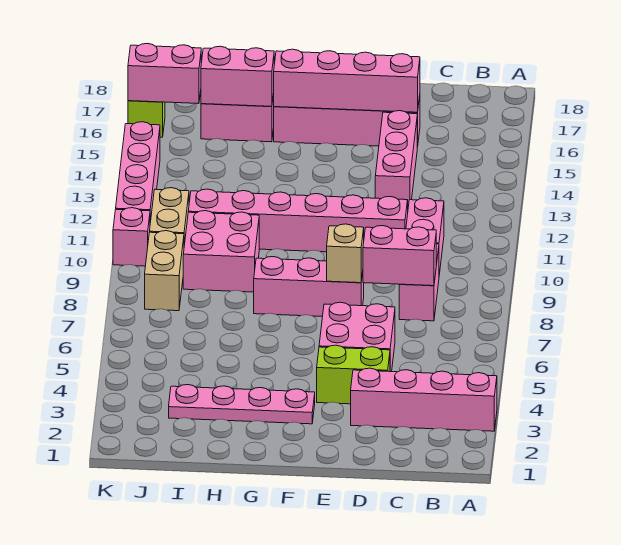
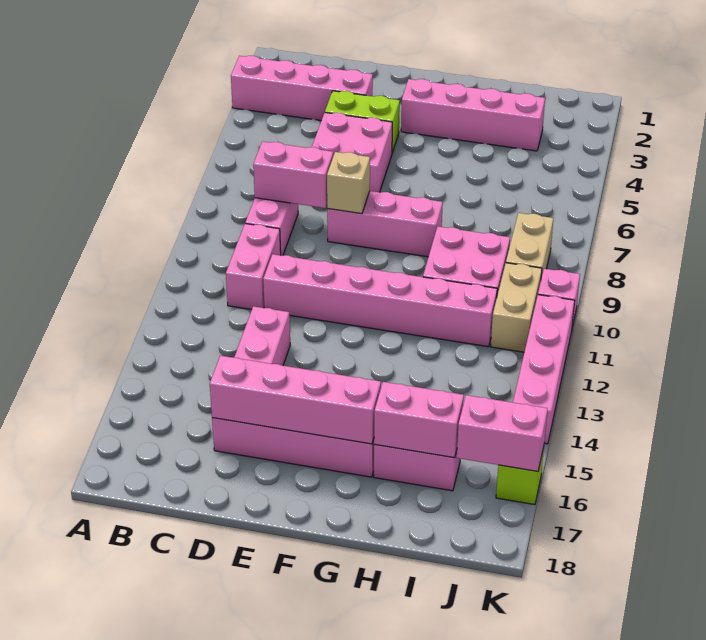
pink plate F3:I3 level 1 -> pink brick F3:I3 level 1

